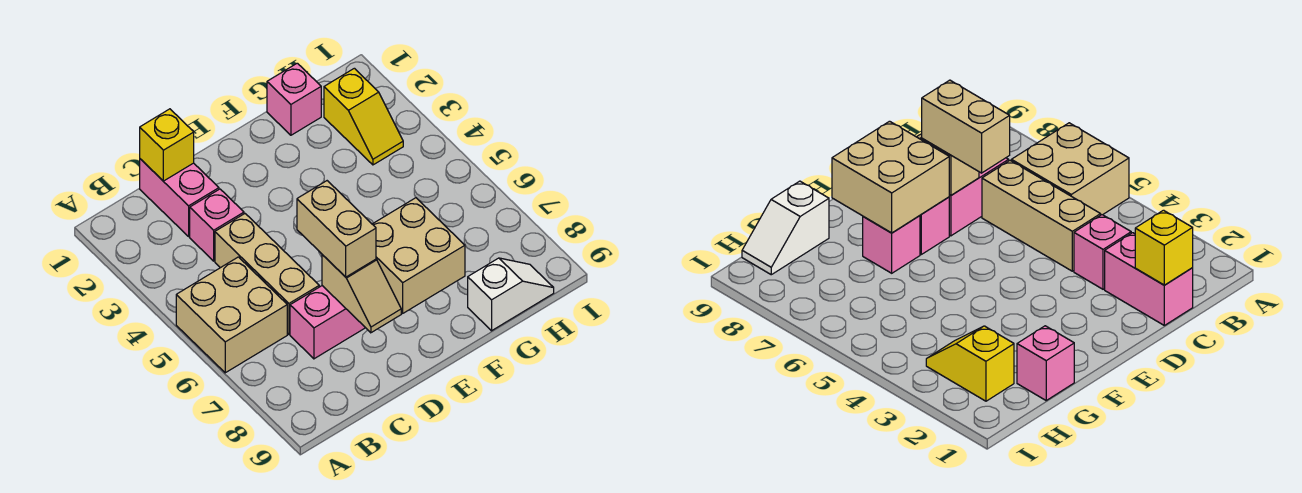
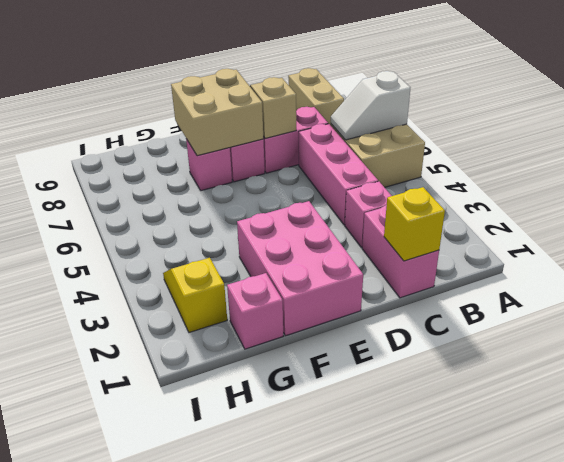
tan brick C4:C6 level 1 -> pink brick C4:C6 level 1
tan brick D6:D7 level 3 -> tan brick B8:B9 level 1
none -> pink brick E1:F3 level 1
white slope G9:H9 level 1 top G -> white slope A6:B6 level 2 top A

